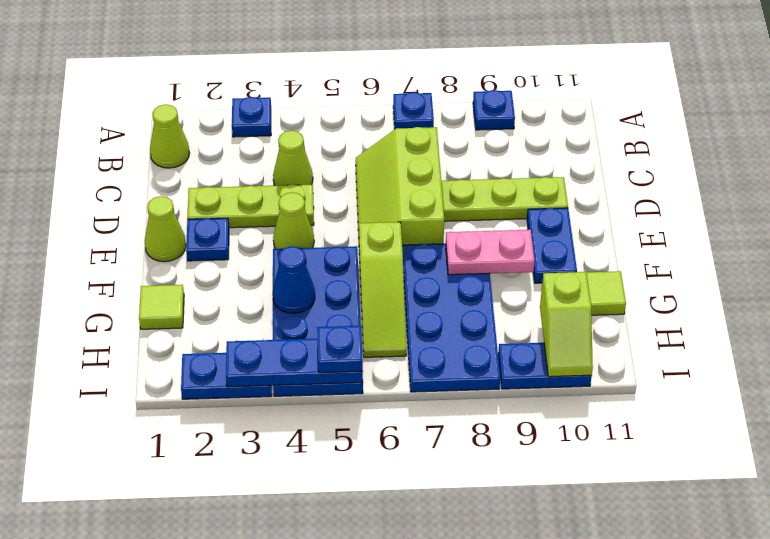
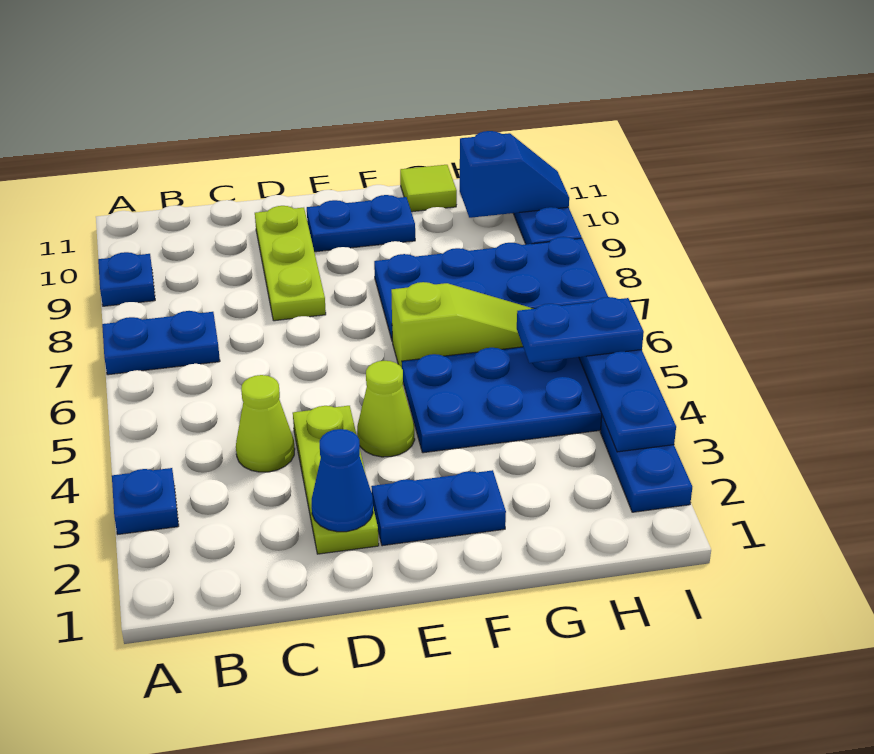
blue plate A7 level 1 -> blue plate A7:B7 level 1
lime cone B1 level 1 -> none
lime slope C6:E7 level 1 top 7 -> none
lime cone E1 level 1 -> none
blue plate E2 level 1 -> blue plate E2:F2 level 1
pink plate F8:F9 level 2 -> none
lime tile G1 level 1 -> none
blue cone G4 level 2 -> blue cone D2 level 2
lime slope H10:I10 level 2 top H -> blue slope H10:I10 level 2 top H
blue plate I5 level 3 -> blue plate H5:I5 level 3

